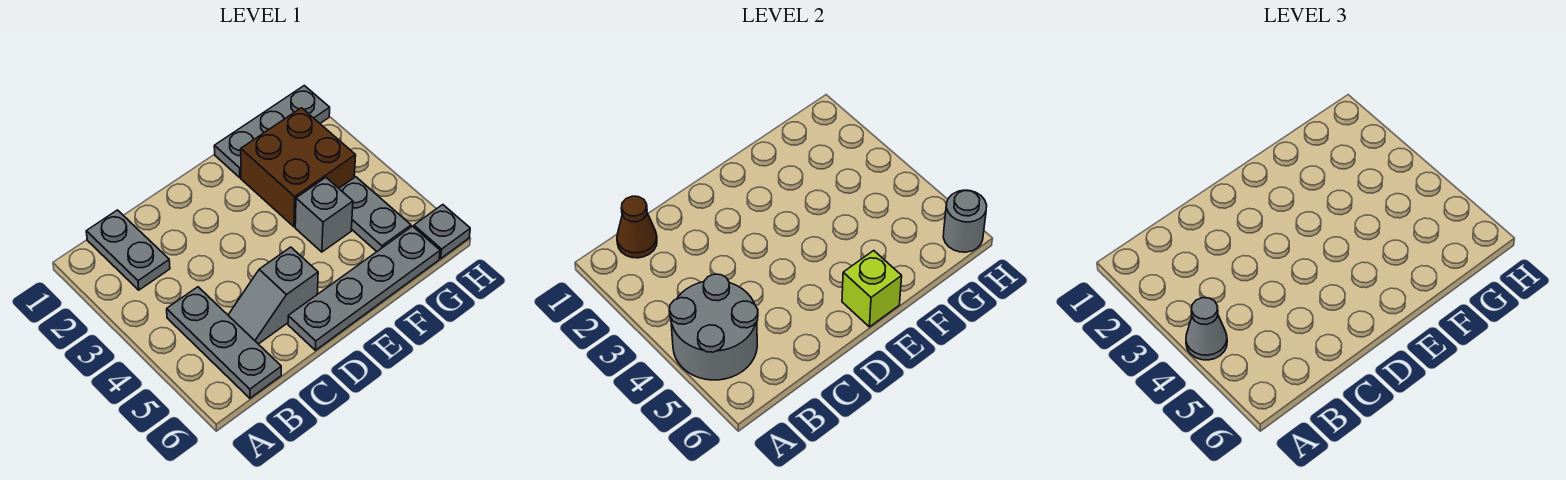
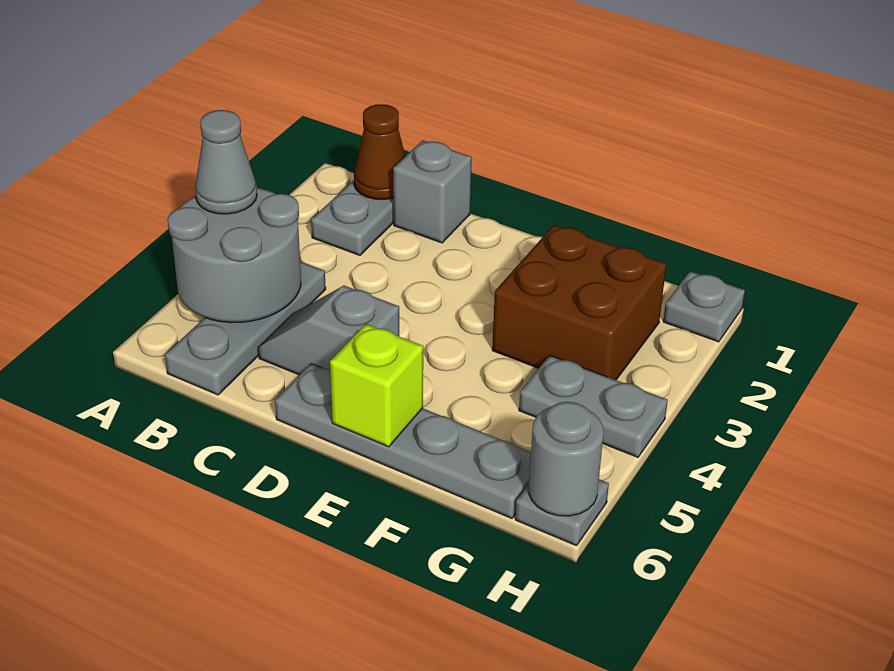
grey plate F1:H1 level 1 -> grey plate H1 level 1
grey brick F4 level 1 -> grey brick C1 level 1
grey plate G4:G5 level 1 -> grey plate G4:H4 level 1

